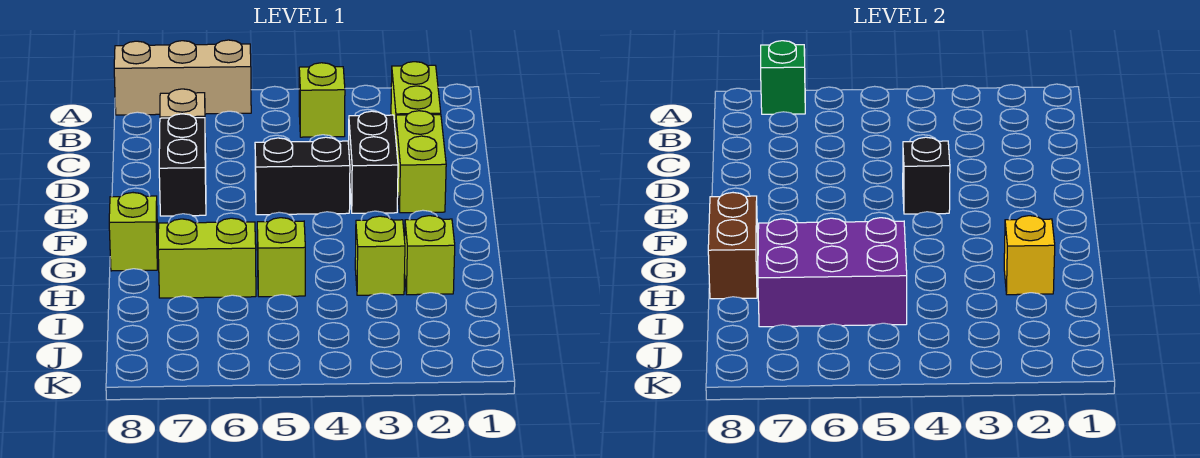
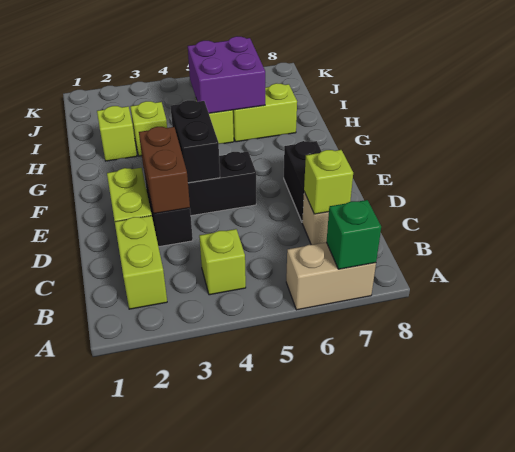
tan brick A6:A8 level 1 -> tan brick A6:A7 level 1
black brick E4 level 2 -> black brick E4:F4 level 2
lime brick G8 level 1 -> lime brick C7 level 2
brown brick G8:H8 level 2 -> brown brick D3:E3 level 2
yellow brick H2 level 2 -> none
purple brick H5:I7 level 2 -> purple brick H5:I6 level 2

